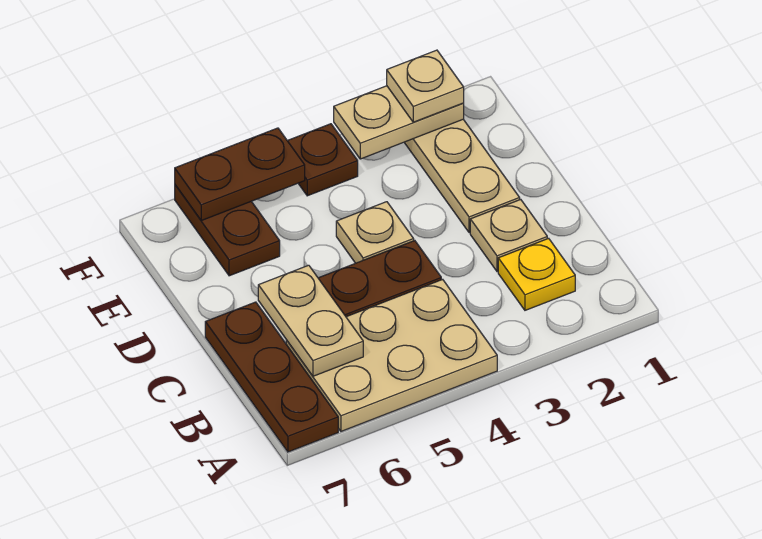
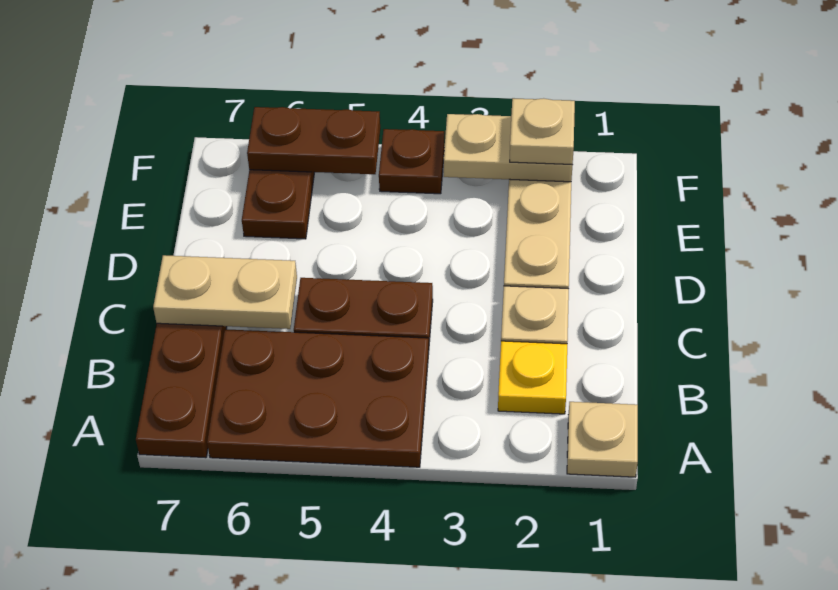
tan plate A4:B6 level 1 -> brown plate A4:B6 level 1
tan plate B6:C6 level 2 -> tan plate C6:C7 level 2
tan plate D4 level 1 -> tan plate A1 level 1

